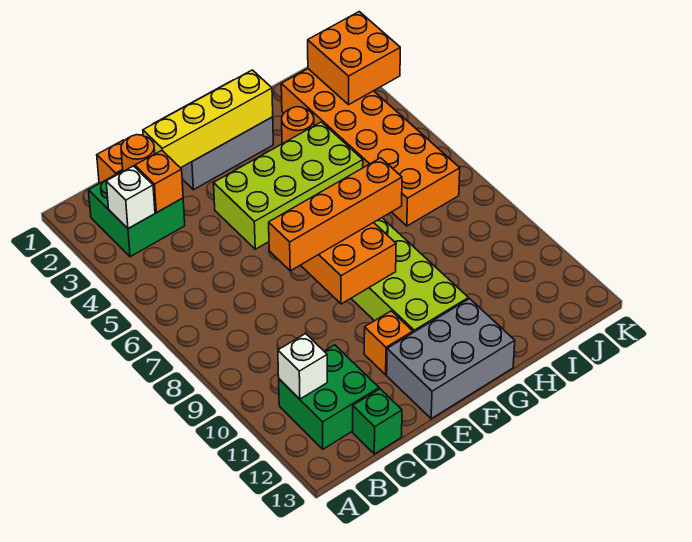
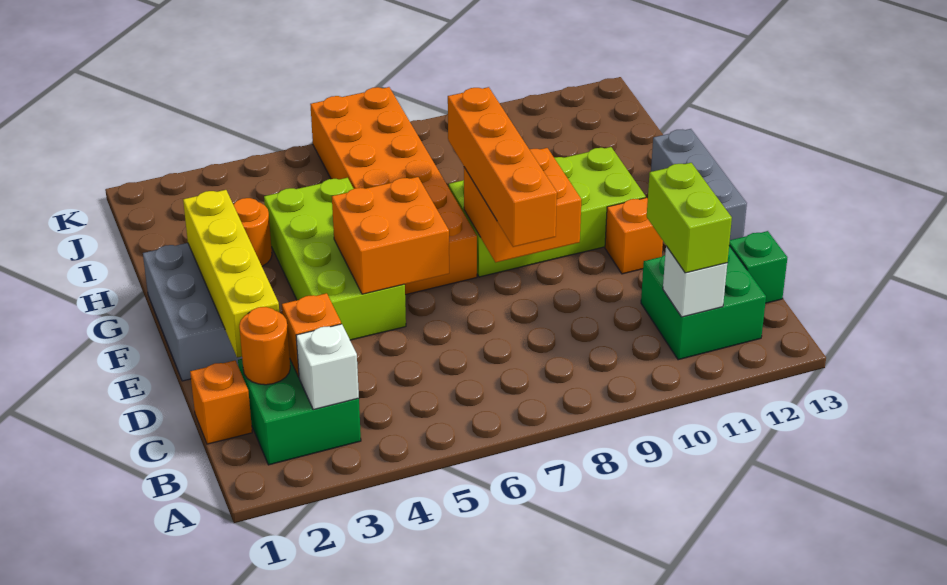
none -> lime brick B11:C11 level 3
grey brick E12:G13 level 1 -> grey brick E13:G13 level 1
orange brick I2:J7 level 1 -> orange brick F6:K7 level 1
orange brick J2:K3 level 2 -> orange brick E5:F6 level 2

